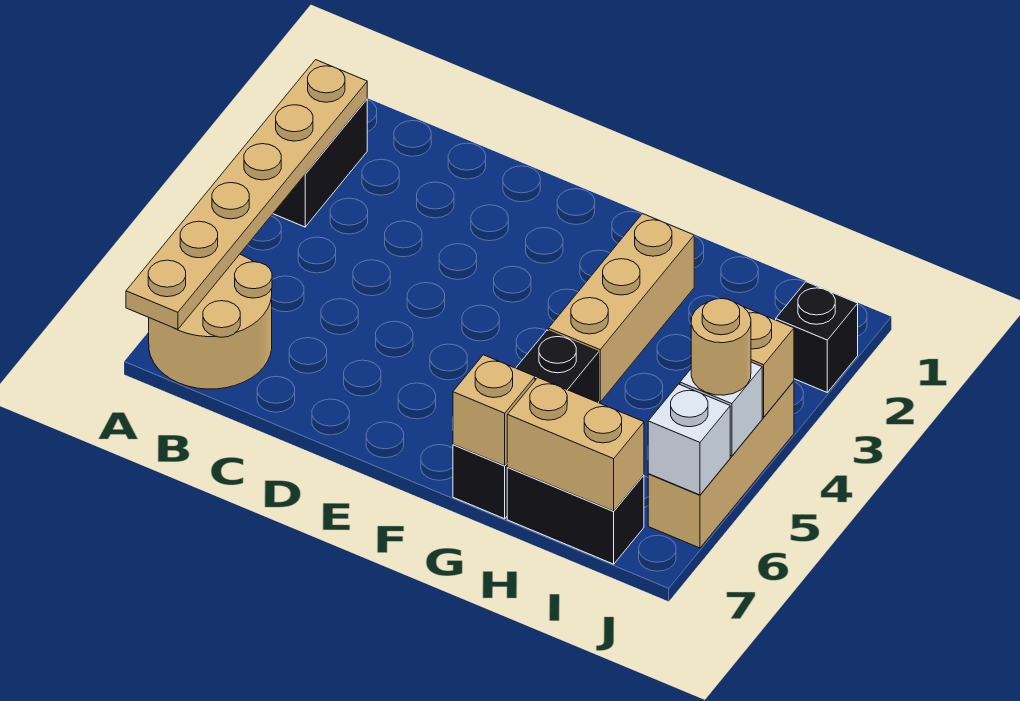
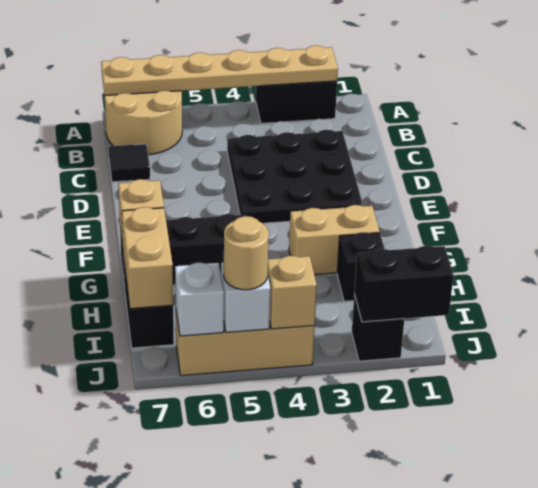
none -> black plate C2:E4 level 1
none -> black tile C7 level 1
tan brick G2:G4 level 1 -> tan brick G2:G3 level 1
none -> black brick H2 level 1
none -> black brick J1:J2 level 2

